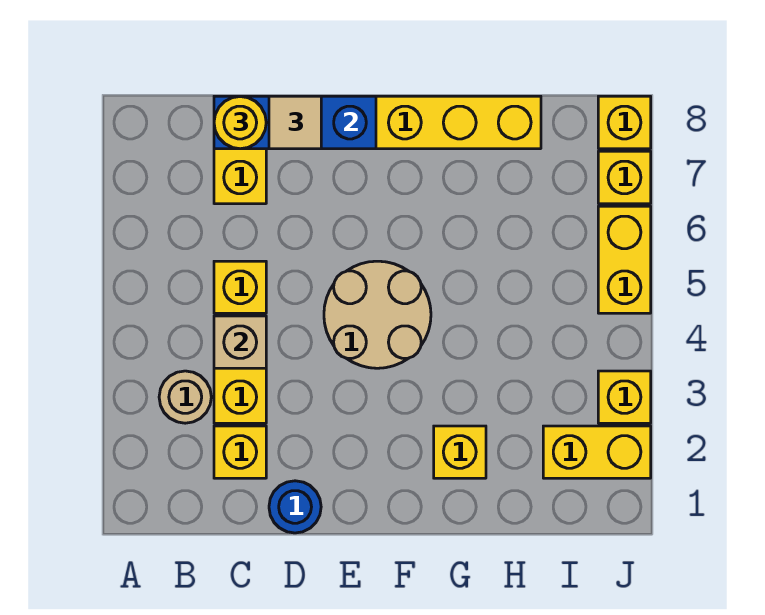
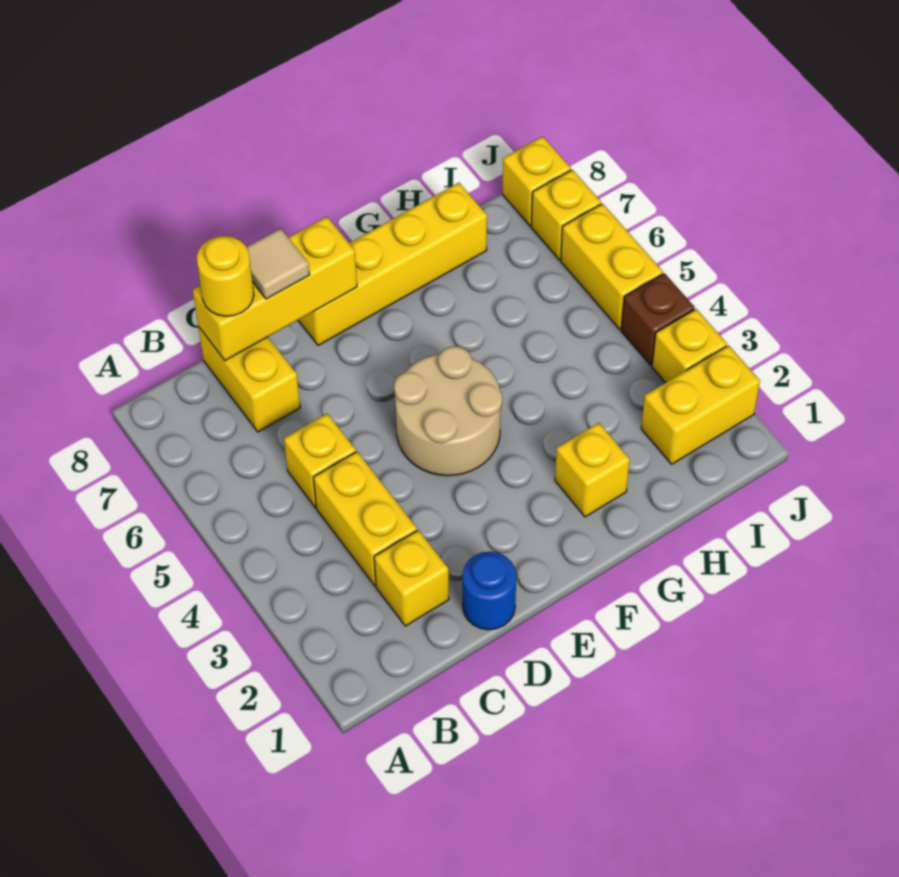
tan round brick B3 level 1 -> none
tan brick C4 level 2 -> none
blue brick C8:E8 level 2 -> yellow brick C8:E8 level 2
none -> brown brick J4 level 1

